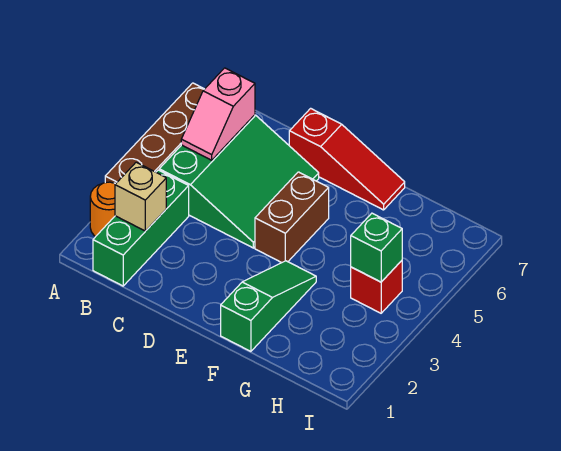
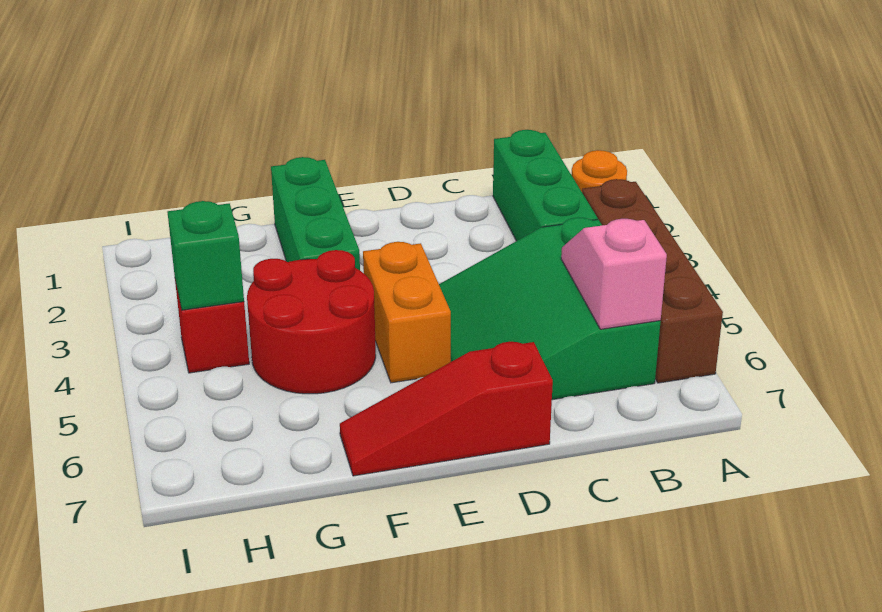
tan brick B2 level 2 -> none
brown brick E4:E5 level 1 -> orange brick E4:E5 level 1
green slope F1:F3 level 1 top 1 -> green brick F1:F3 level 1
none -> red round brick F4:G5 level 1

